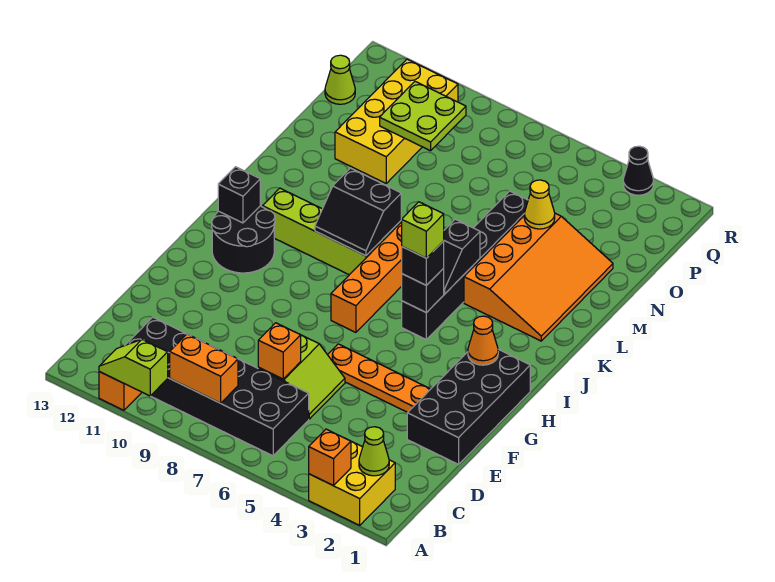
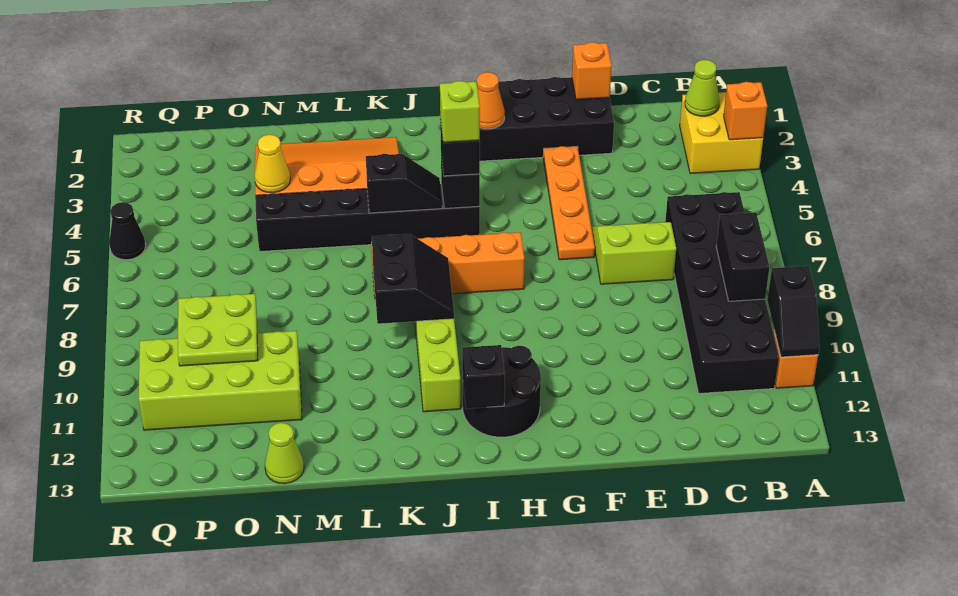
lime slope A10:A11 level 2 top 10 -> black slope A10:A11 level 2 top 10
orange brick B8:B9 level 2 -> black brick B8:B9 level 2
orange brick D7 level 2 -> orange brick E1 level 2
yellow brick N10:Q11 level 1 -> lime brick N10:Q11 level 1
lime cone P13 level 1 -> lime cone N13 level 1
black cone R3 level 1 -> black cone R5 level 1

